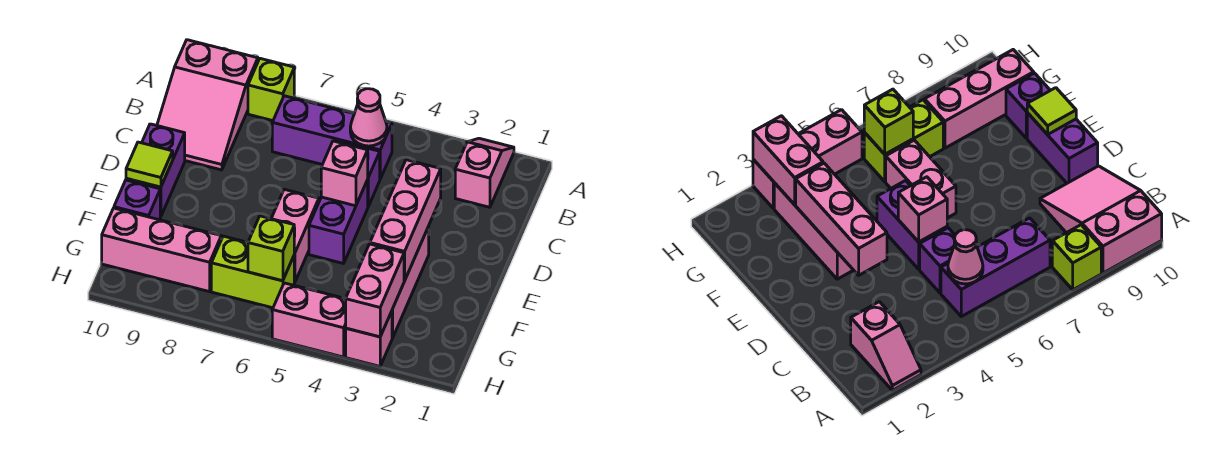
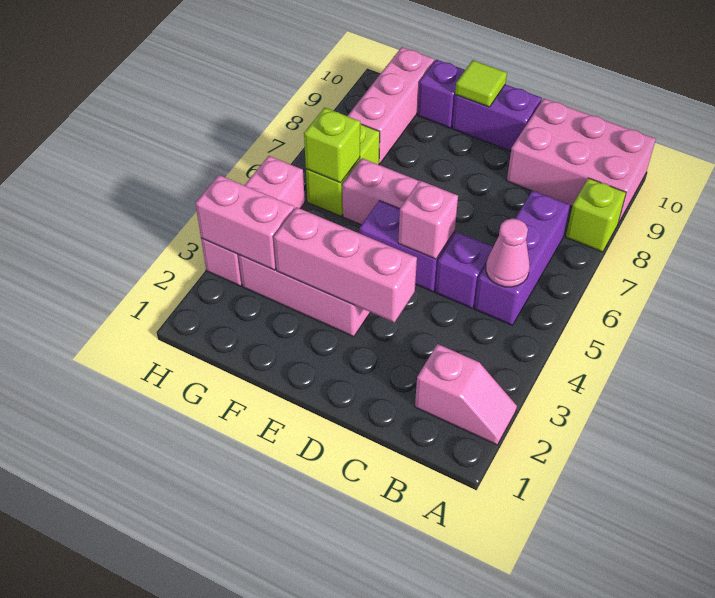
pink slope A9:C10 level 1 top A -> pink brick A9:C10 level 1

